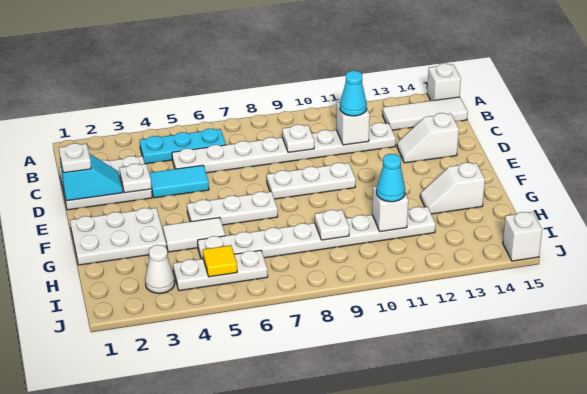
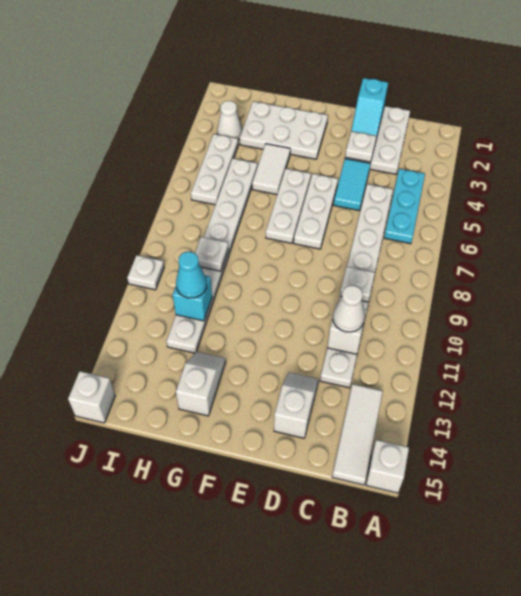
cyan cone C11 level 3 -> white cone C11 level 3
white plate D1 level 3 -> white plate J10 level 1
white plate E8:E10 level 1 -> white plate E5:E7 level 1
white plate F1:G3 level 1 -> white plate F2:H3 level 1
white brick H11 level 2 -> cyan brick H11 level 2
yellow tile I5 level 2 -> none

